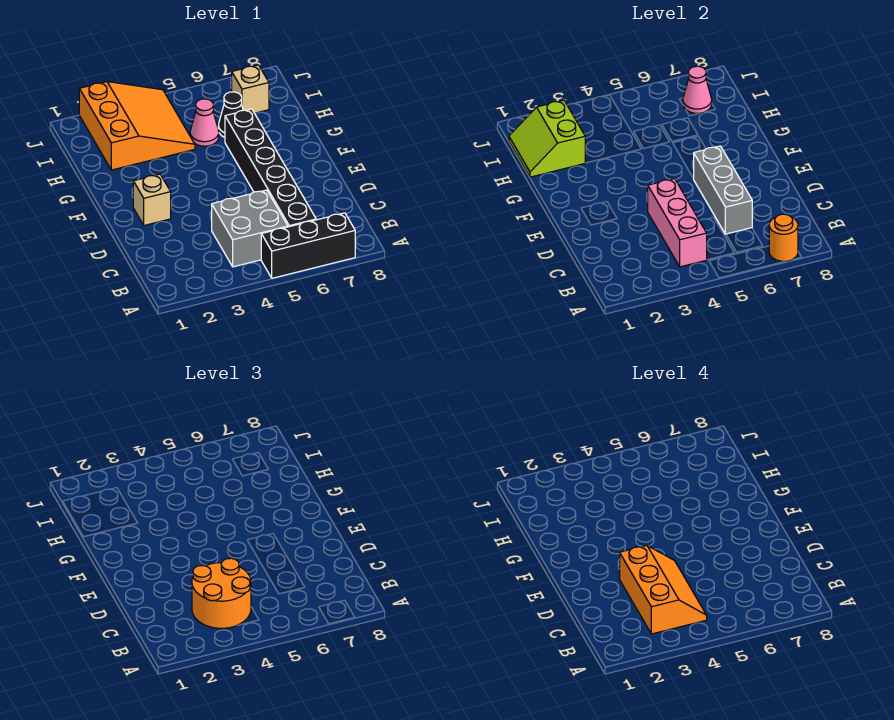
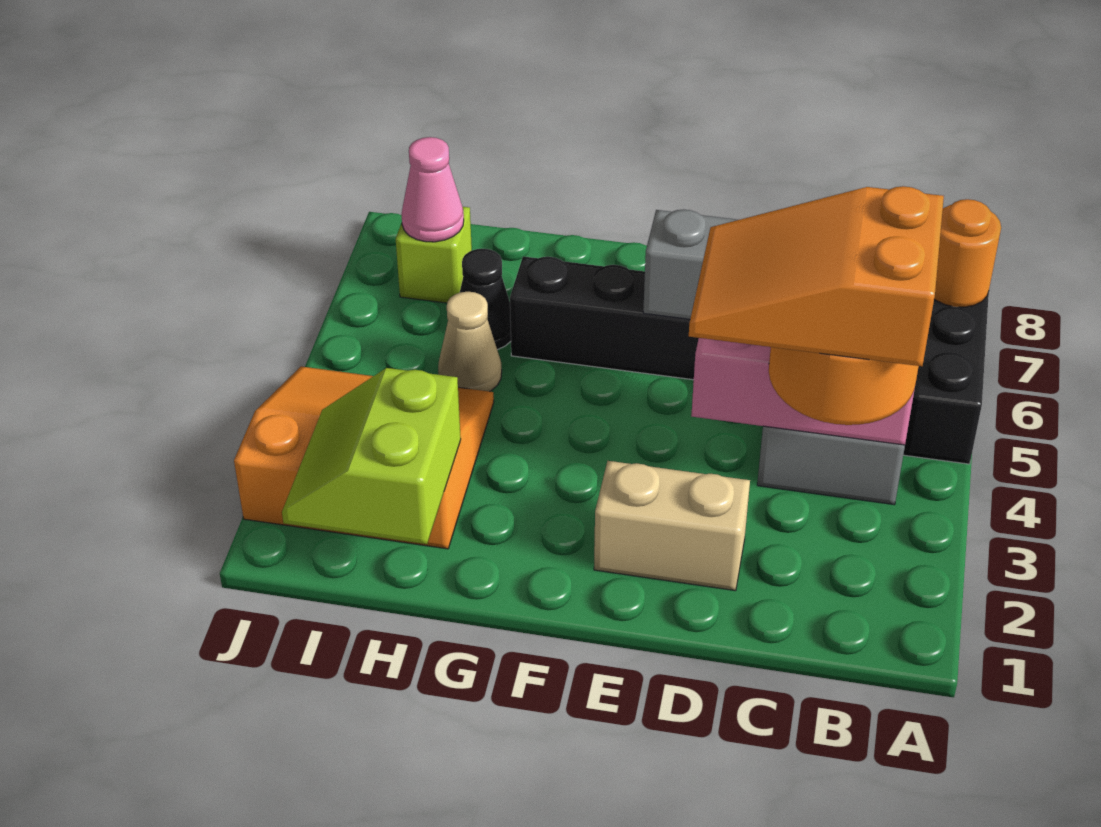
orange slope B3:D4 level 4 top 3 -> orange slope B3:D4 level 4 top B
tan brick E2 level 1 -> tan brick D2:E2 level 1
lime slope H1:I2 level 2 top 2 -> lime slope H1:I2 level 2 top H
pink cone H5 level 1 -> tan cone H5 level 1
tan brick I7 level 1 -> lime brick I7 level 1

